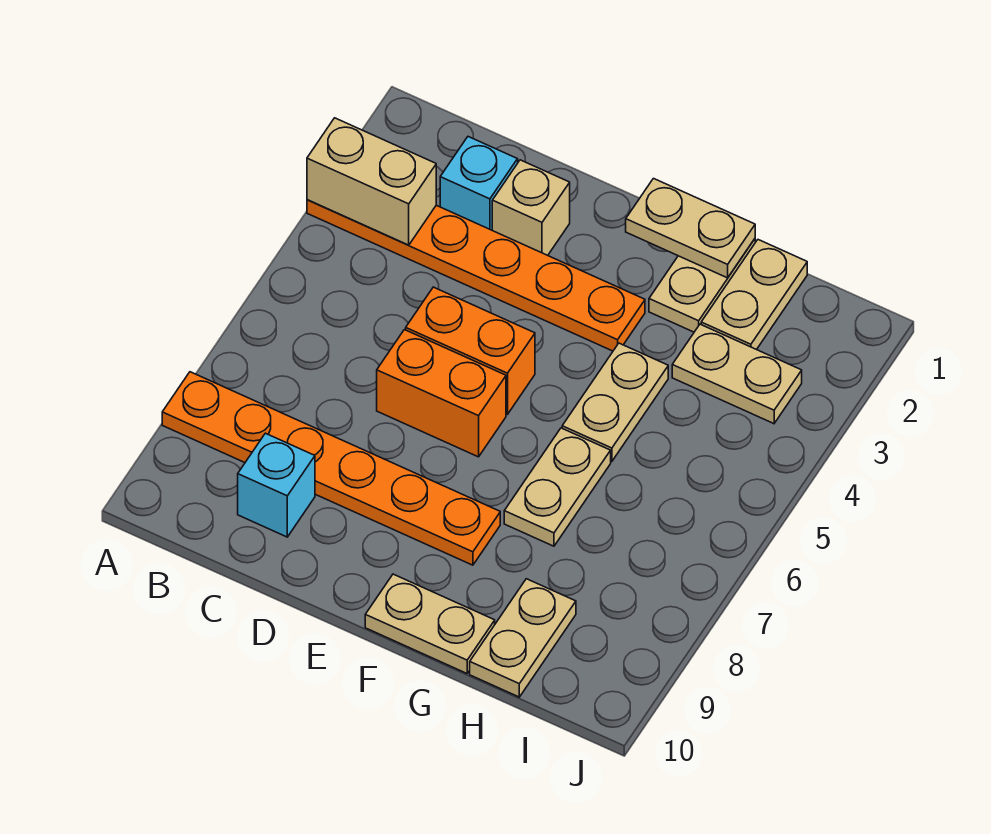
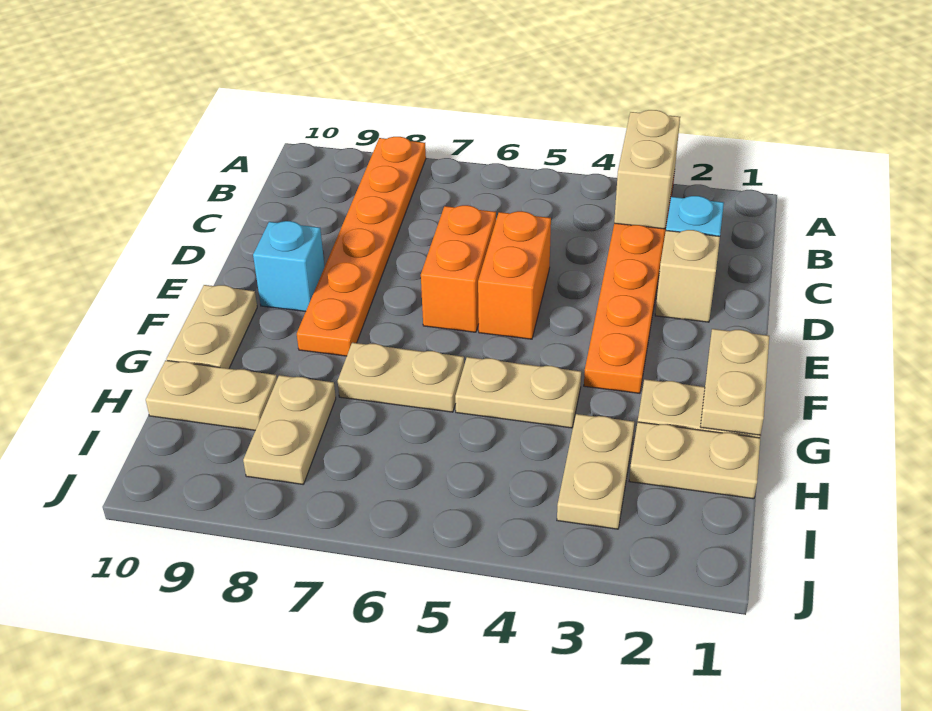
cyan brick C9 level 1 -> cyan brick E9 level 1
none -> tan plate H8:I8 level 1

